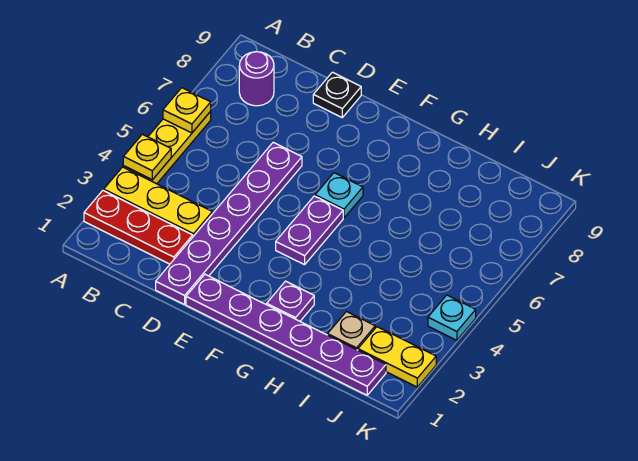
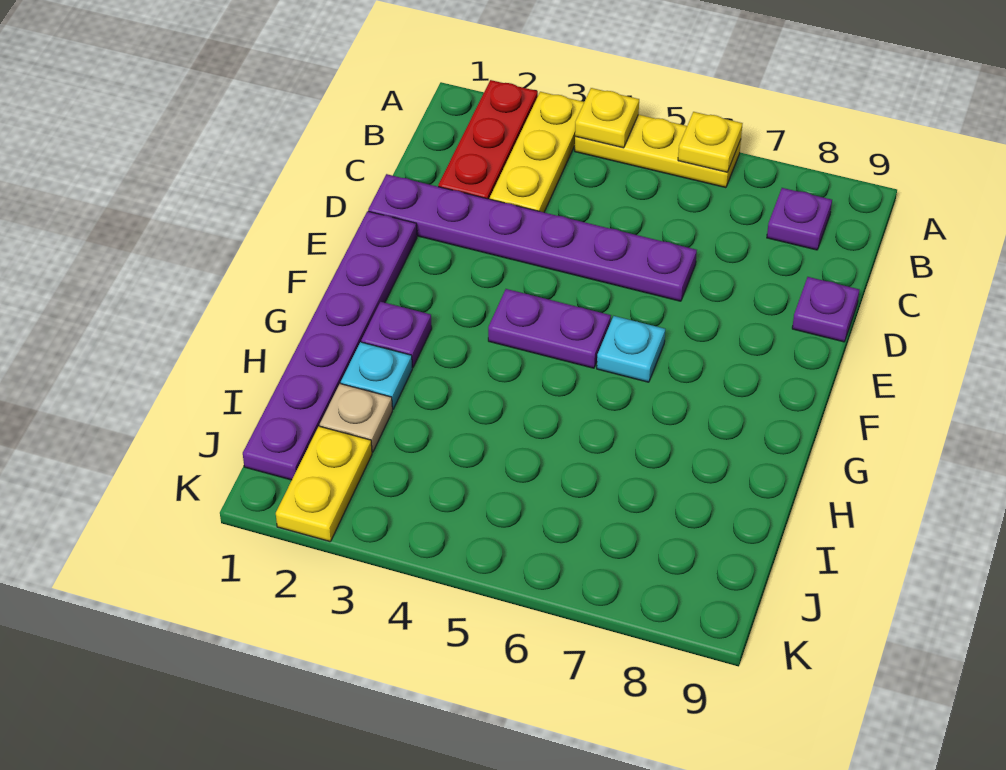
purple round brick B8 level 1 -> purple plate B8 level 1
black plate D9 level 1 -> purple plate D9 level 1
cyan plate K4 level 1 -> cyan plate H2 level 1

